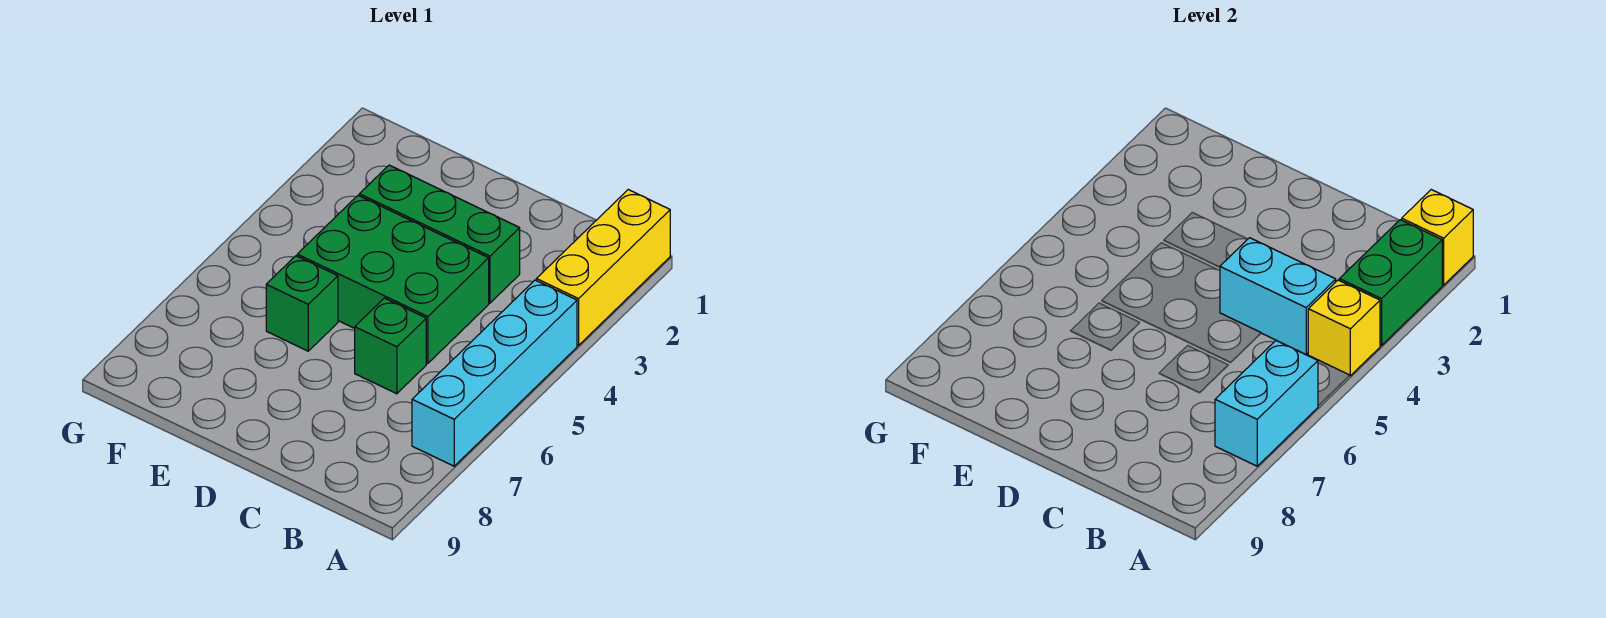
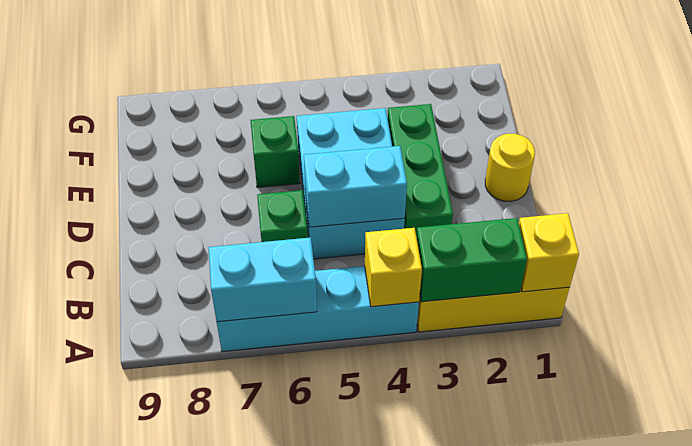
cyan brick B4:C4 level 2 -> cyan brick C4:C5 level 2
green brick C4:E5 level 1 -> cyan brick C4:E5 level 1
none -> yellow round brick D1 level 1

